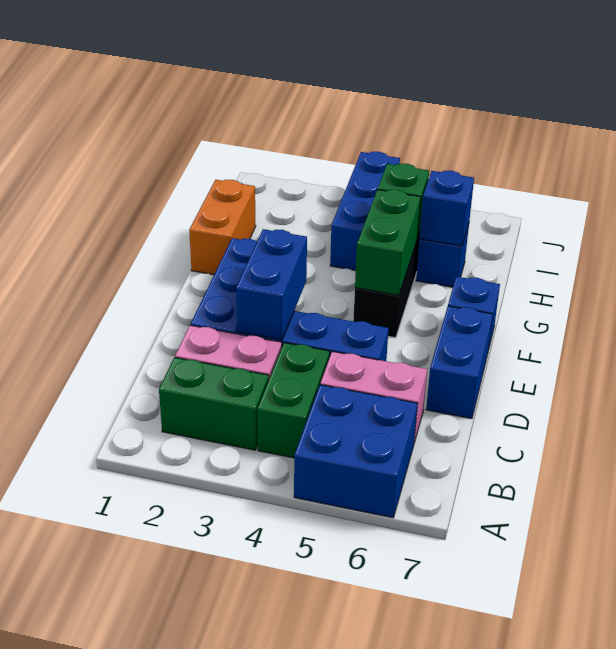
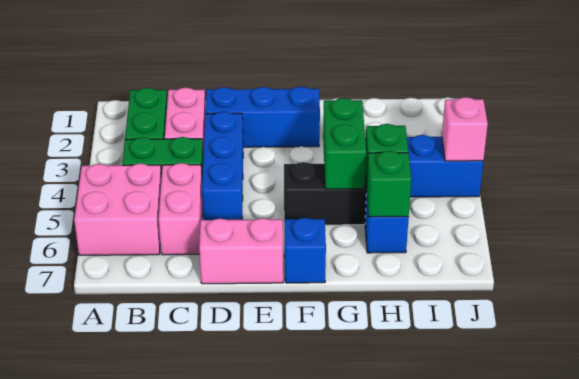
blue brick A5:B6 level 1 -> pink brick A5:B6 level 1
blue brick D3:E3 level 2 -> none
blue brick D7:E7 level 1 -> pink brick D7:E7 level 1
green brick F5:G5 level 2 -> green brick G4:G5 level 2
orange brick G1:H1 level 1 -> none
blue brick H6 level 2 -> green brick H6 level 2
none -> pink brick J4 level 2

